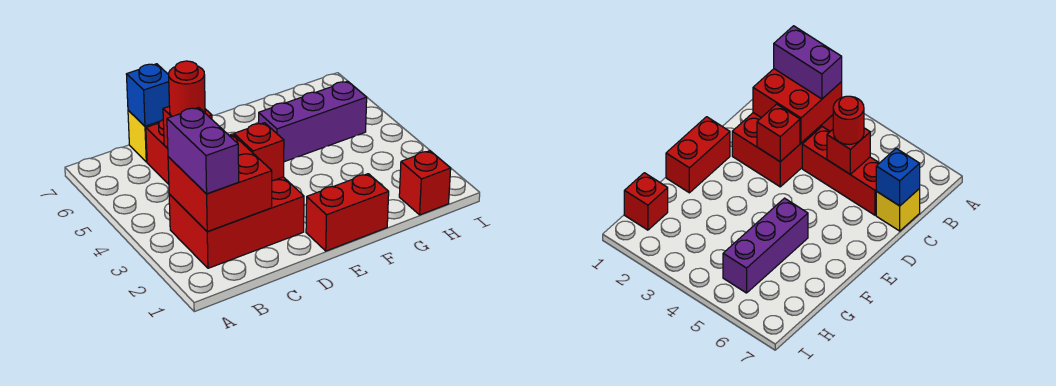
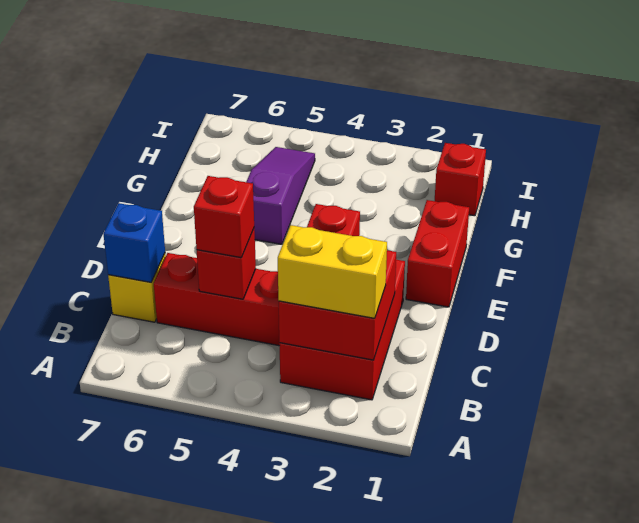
purple brick B2:B3 level 3 -> yellow brick B2:B3 level 3
red round brick C5 level 3 -> red brick C5 level 3
purple brick F5:H5 level 1 -> purple slope F5:H5 level 1 top F

